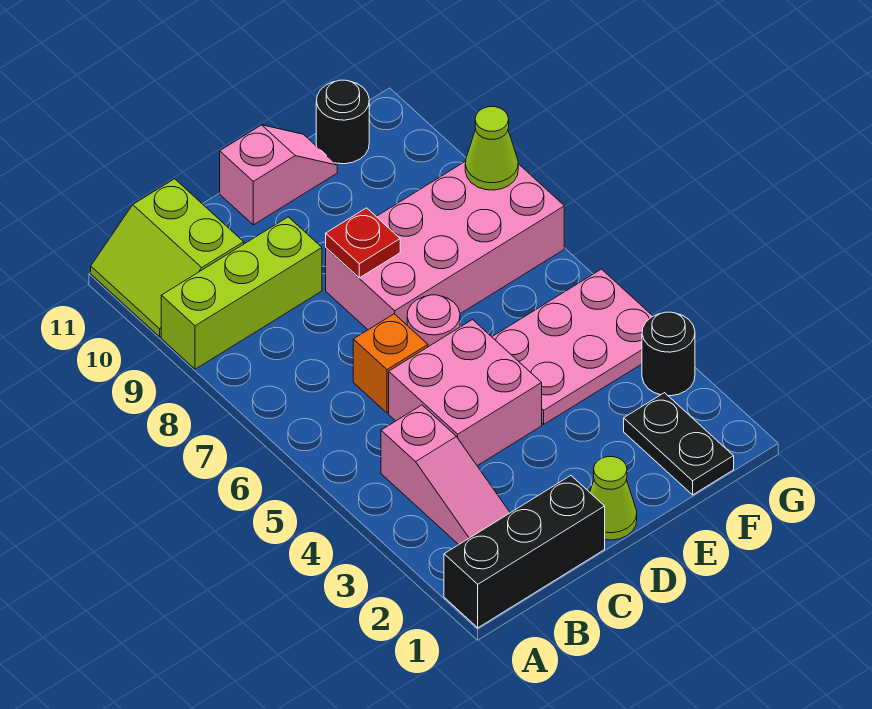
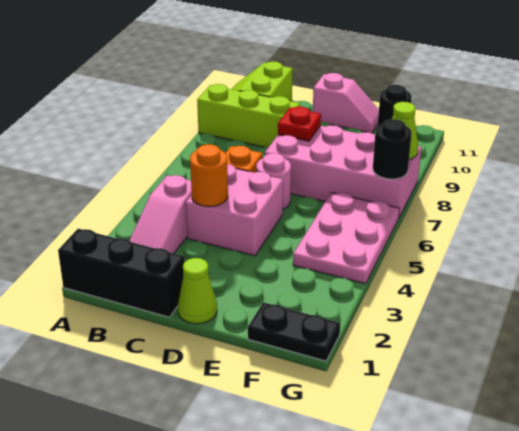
none -> orange round brick C4 level 2
pink plate E4:G5 level 1 -> pink plate F4:G6 level 1
black plate F1:F2 level 1 -> black plate F1:G1 level 1
black round brick G3 level 1 -> black round brick G7 level 2

